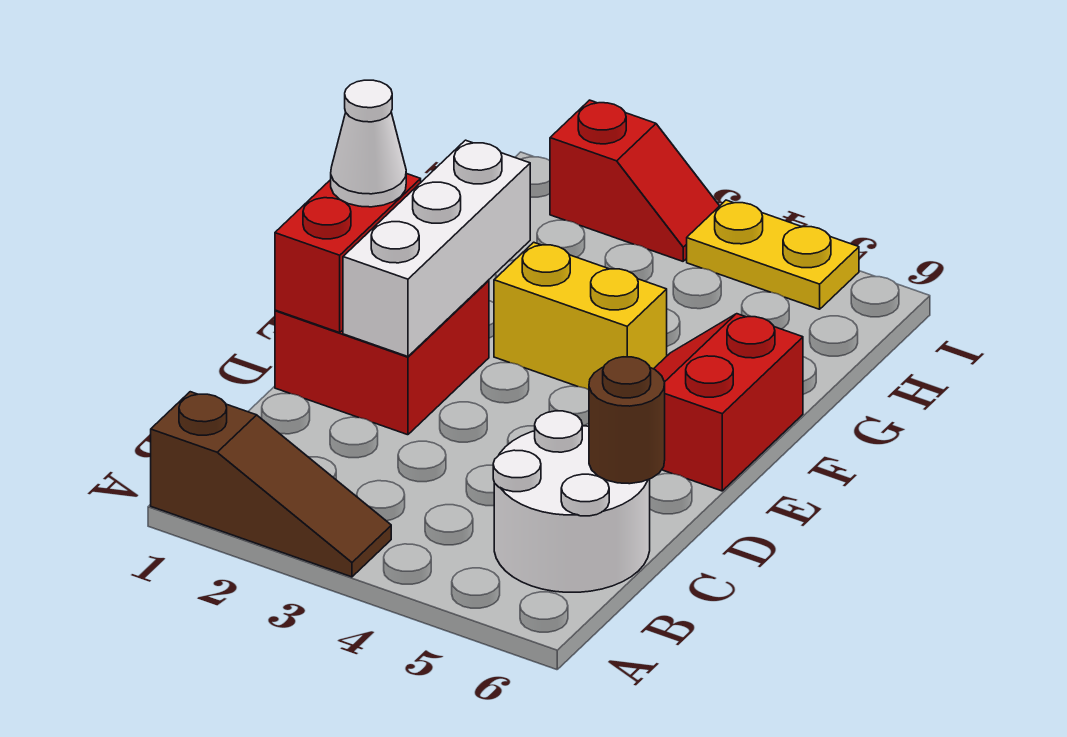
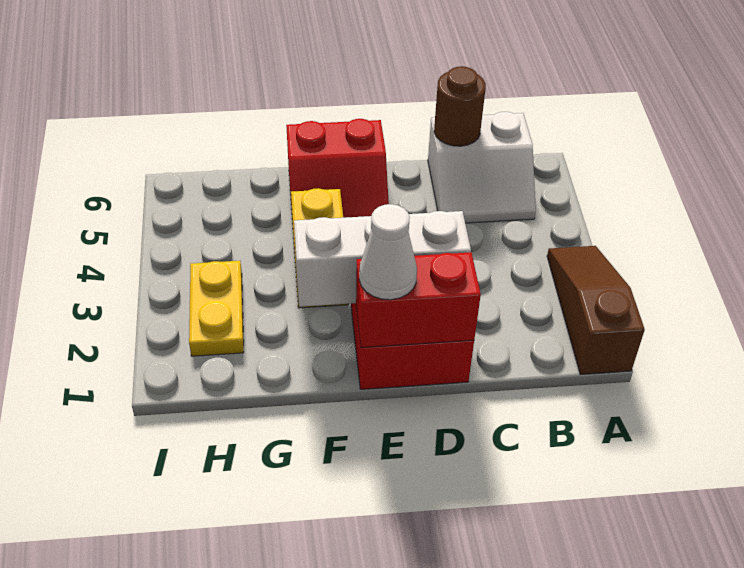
white round brick B5:C6 level 1 -> white slope B5:C6 level 1 top 6
red slope I2:I3 level 1 top 2 -> none
yellow plate I4:I5 level 1 -> yellow plate H2:H3 level 1

